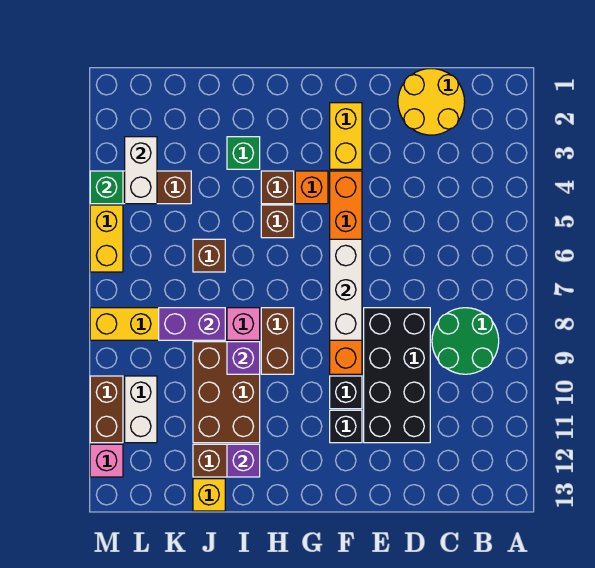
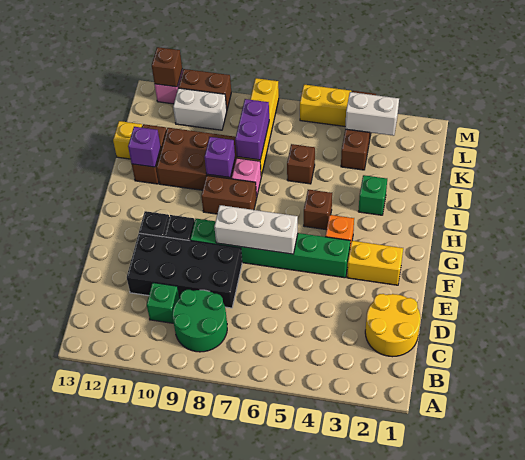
orange brick F4:F9 level 1 -> green brick F4:F9 level 1
brown brick H4 level 1 -> brown brick M12 level 2
green brick M4 level 2 -> green brick C10 level 1

